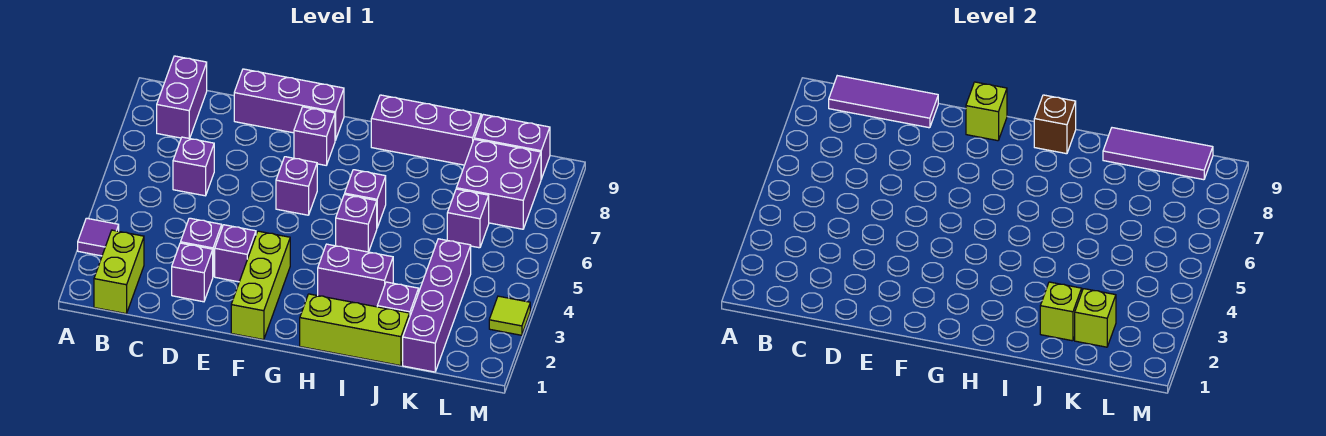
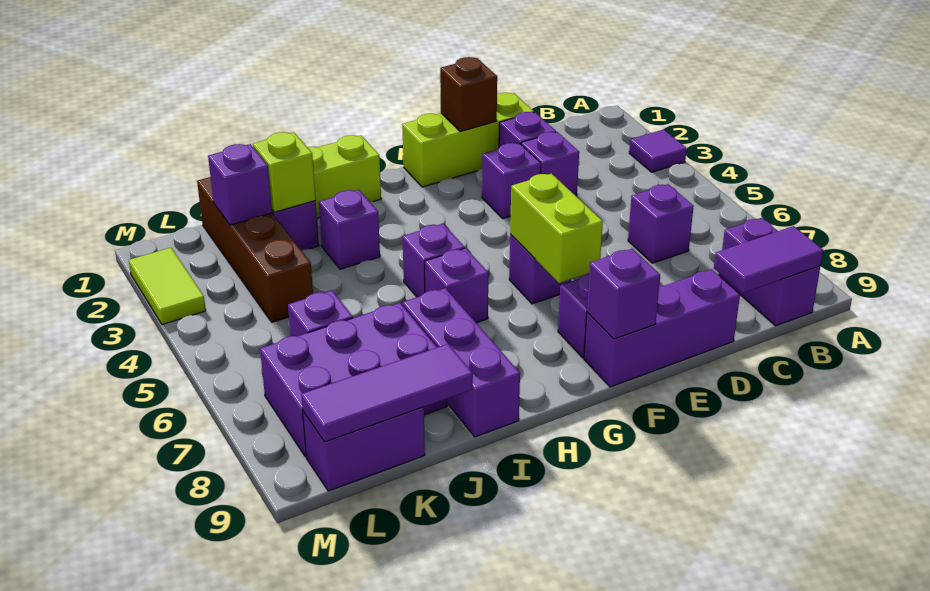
lime brick B1:B2 level 1 -> lime brick F6:F7 level 2
purple tile B9:D9 level 2 -> purple tile B9:C9 level 2
lime brick F1:F3 level 1 -> lime brick D1:F1 level 1
lime brick F9 level 2 -> purple brick F9 level 2
purple brick H3:I3 level 1 -> purple brick I3 level 1
purple brick H9:J9 level 1 -> purple brick I7:I9 level 1
brown brick H9 level 2 -> brown brick E1 level 2
purple brick K1:K4 level 1 -> brown brick K1:K4 level 1
lime brick K2 level 2 -> purple brick K2 level 2
purple brick K7:L8 level 1 -> purple brick J7:L8 level 1
lime tile M3 level 1 -> lime tile M2:M3 level 1

